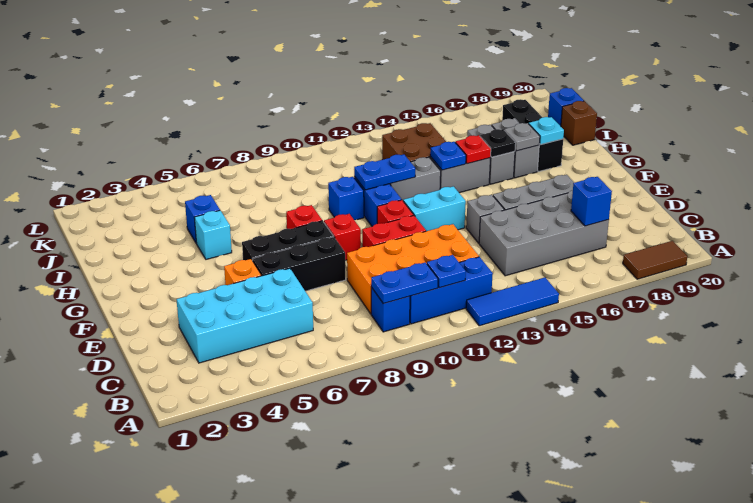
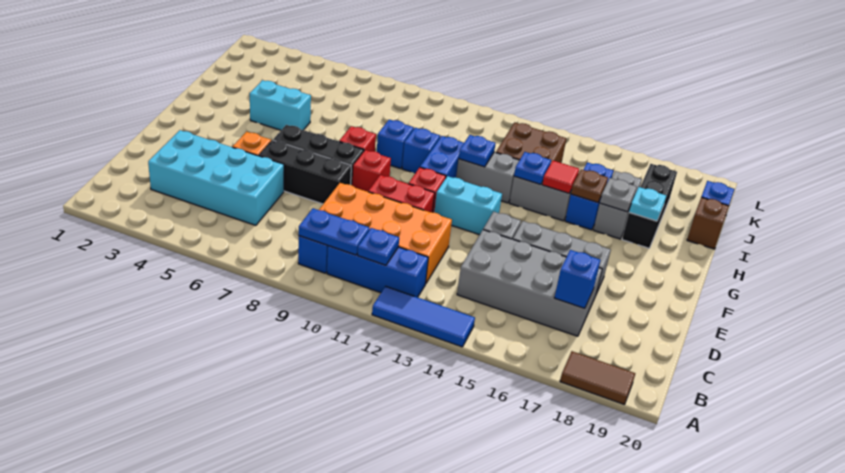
cyan brick H5 level 1 -> cyan brick H4:H5 level 1
blue plate H11:H12 level 2 -> blue plate H12 level 2
red plate H15 level 2 -> red tile H15 level 2
grey brick H16:I16 level 1 -> blue brick H16:I16 level 1
black plate H16 level 2 -> brown plate H16 level 2
blue brick I5 level 1 -> blue brick H9 level 1

